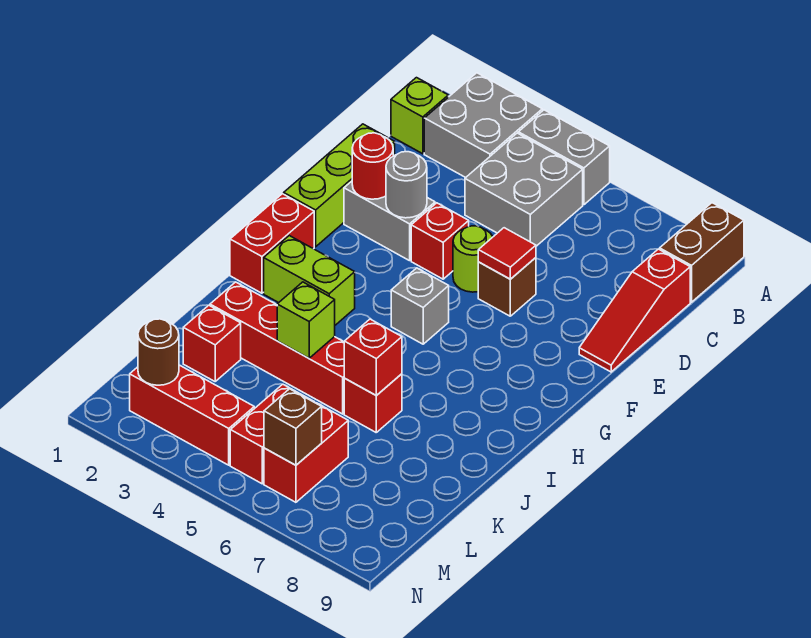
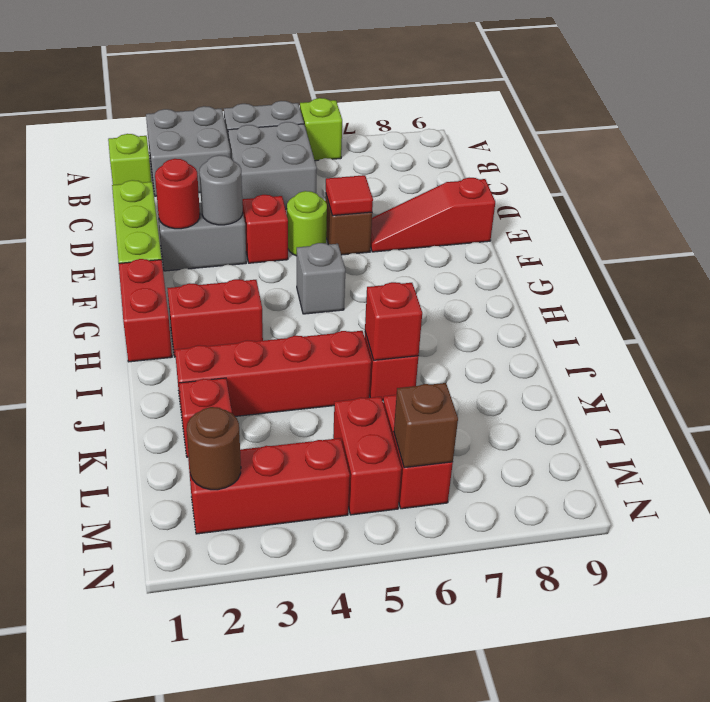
brown brick A9:B9 level 1 -> none
red slope C9:E9 level 1 top C -> red slope E7:E9 level 1 top 9
lime brick H2:H3 level 1 -> red brick H2:H3 level 1
lime brick J4 level 2 -> lime brick A6 level 1

